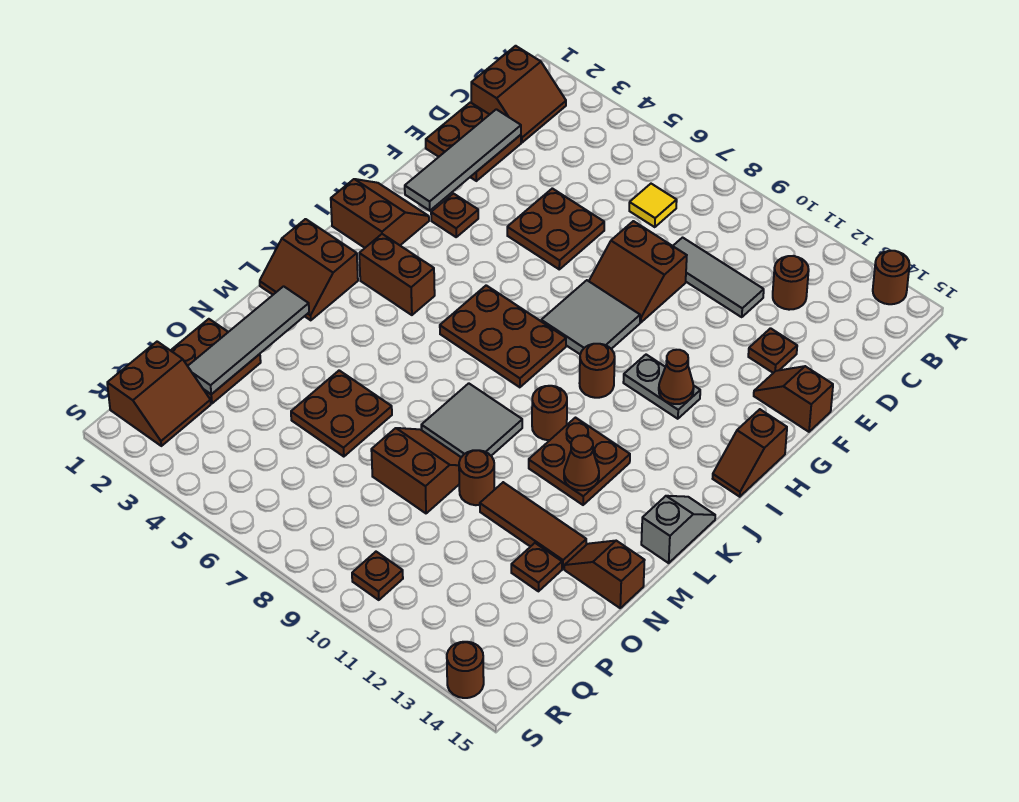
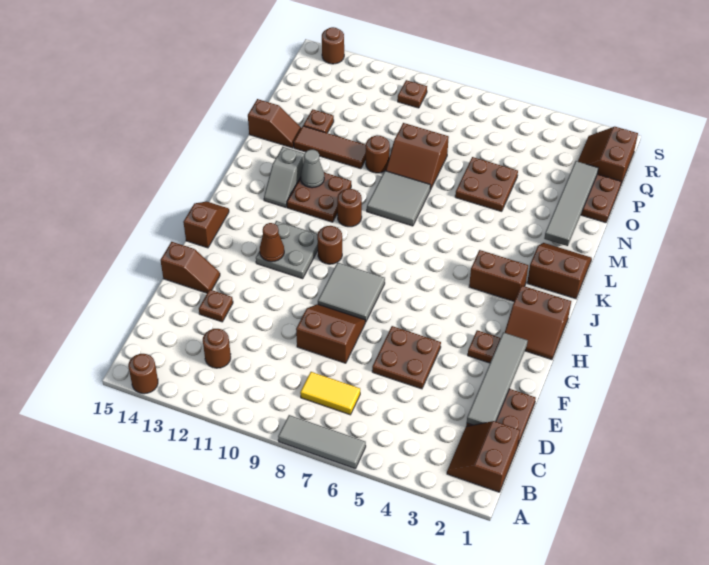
yellow tile C7 level 1 -> yellow tile C7:C8 level 1
grey tile D9:D11 level 1 -> grey tile A6:A8 level 1
grey plate H11:H12 level 1 -> grey plate H11:I12 level 1
brown plate I6:J8 level 1 -> none
grey slope K15:L15 level 1 top L -> grey slope K13:L13 level 1 top L
brown cone L12 level 2 -> grey cone L12 level 2

